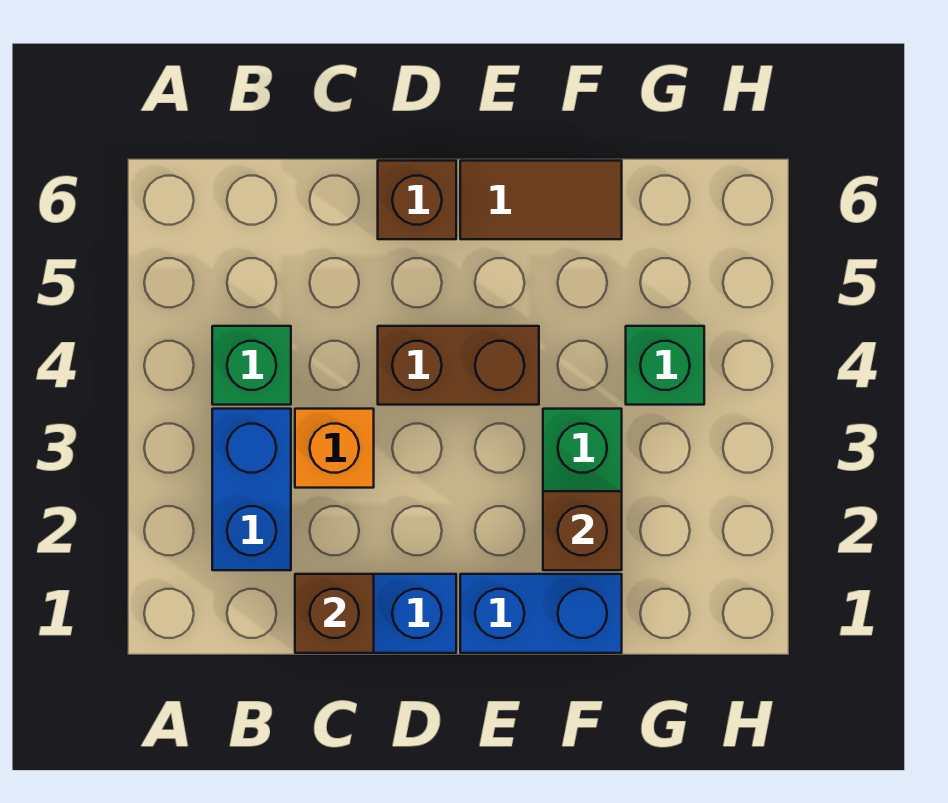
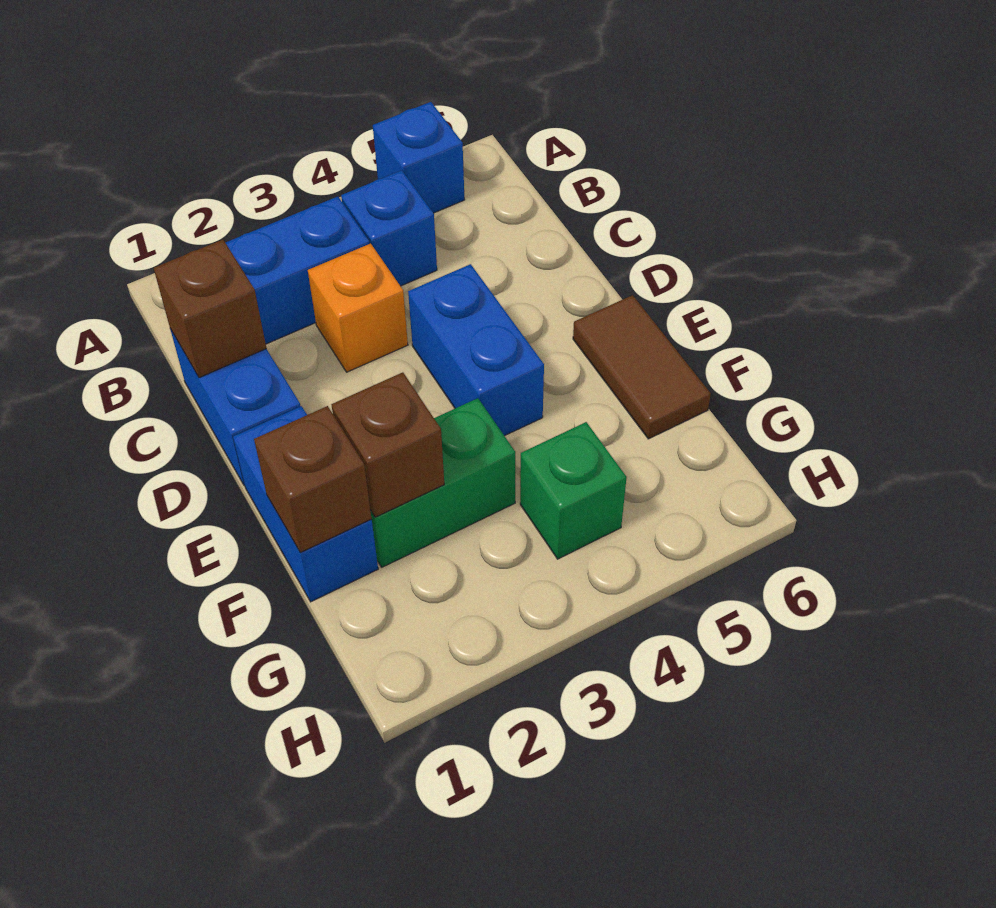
none -> blue brick A5 level 1
green brick B4 level 1 -> blue brick B4 level 1
brown brick D4:E4 level 1 -> blue brick D4:E4 level 1
brown brick D6 level 1 -> brown brick F1 level 2

